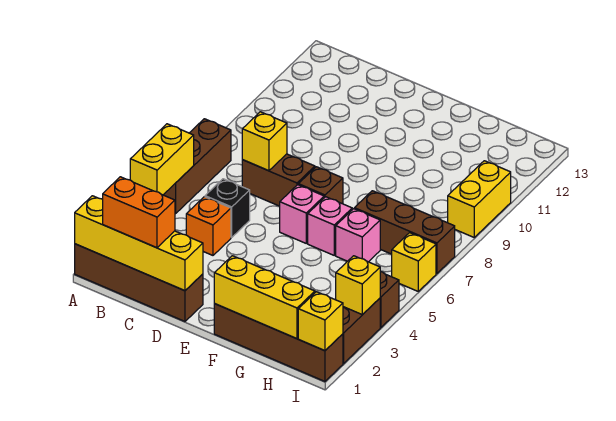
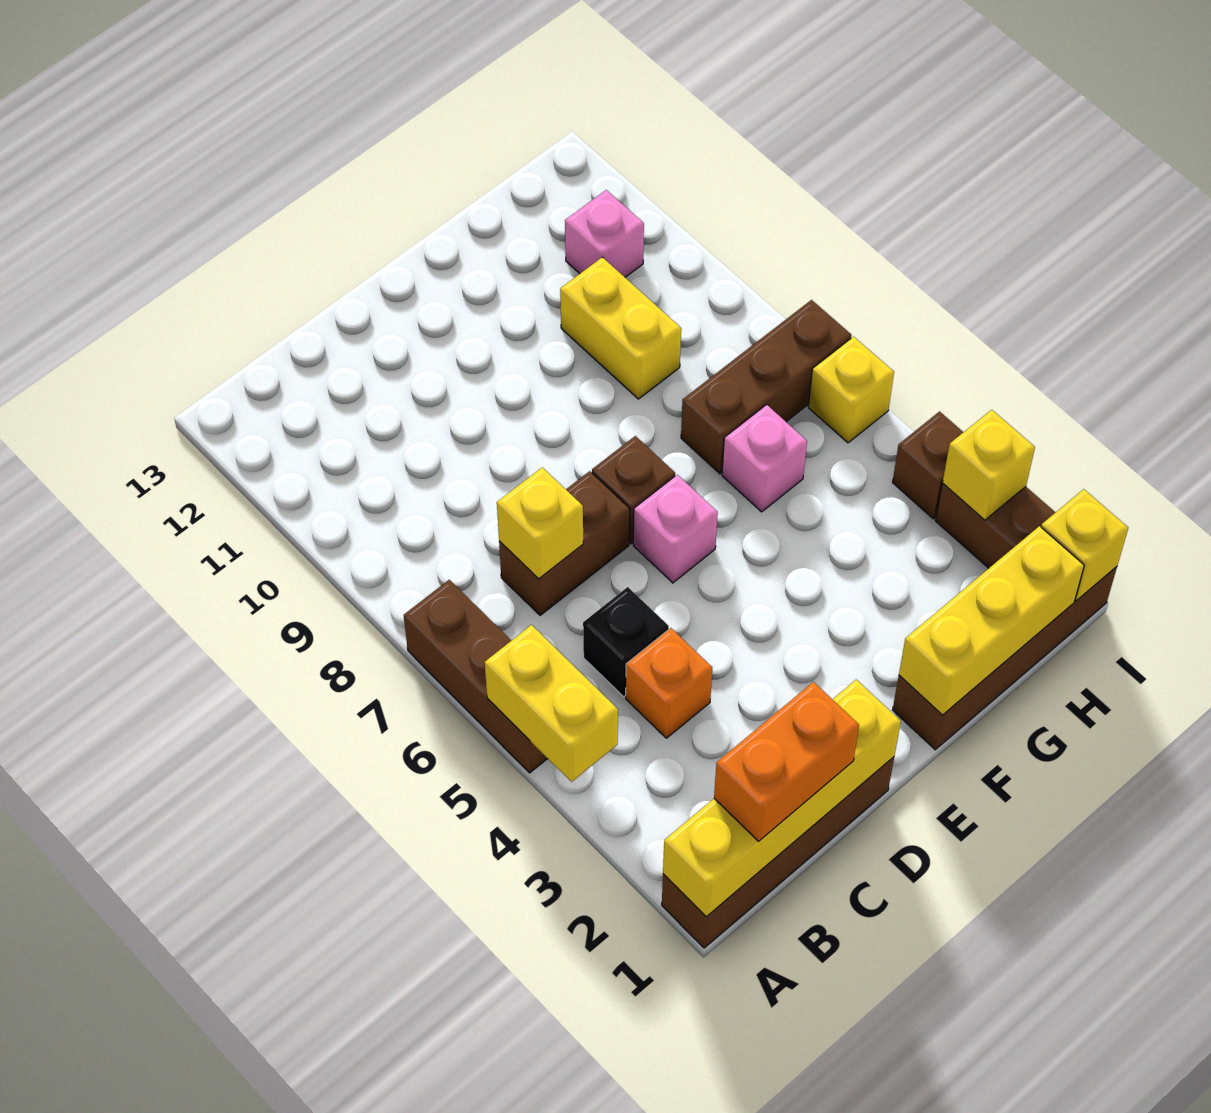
pink brick F6 level 1 -> pink brick H11 level 1
yellow brick I9:I10 level 1 -> yellow brick G9:G10 level 1

